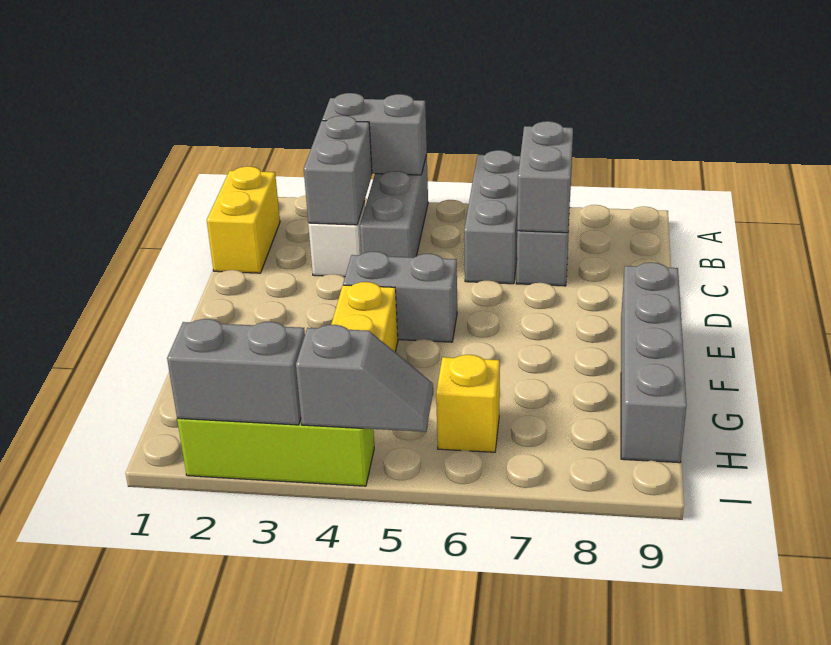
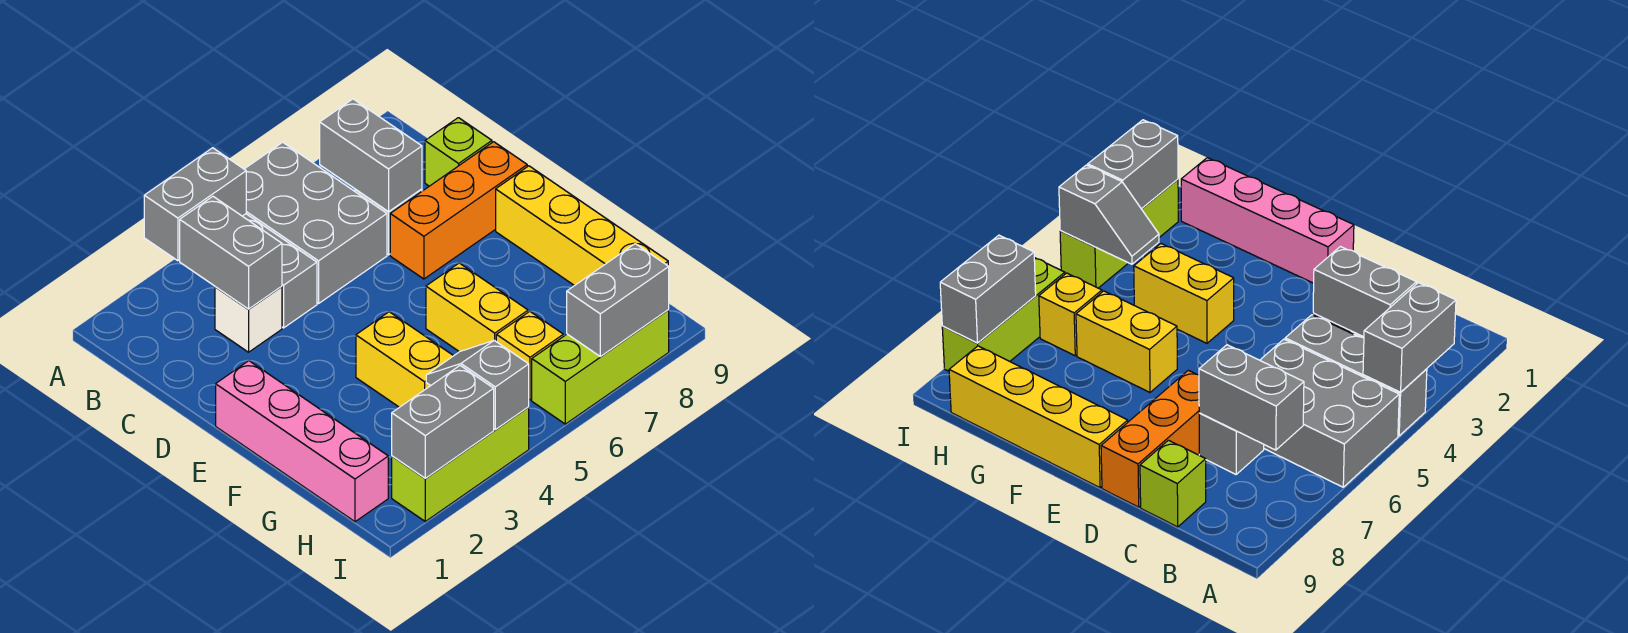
grey brick A6:C6 level 1 -> grey brick A5:C6 level 1
yellow brick B1:C1 level 1 -> yellow brick F6:G6 level 1
none -> lime brick C9 level 1
none -> orange brick D7:D9 level 1
none -> pink brick E1:H1 level 1
grey brick E4:E5 level 1 -> grey brick I7:I8 level 2
grey brick E9:H9 level 1 -> yellow brick E9:H9 level 1
grey slope I4:I5 level 2 top 4 -> grey slope H4:I4 level 2 top I
none -> lime brick I6:I8 level 1

